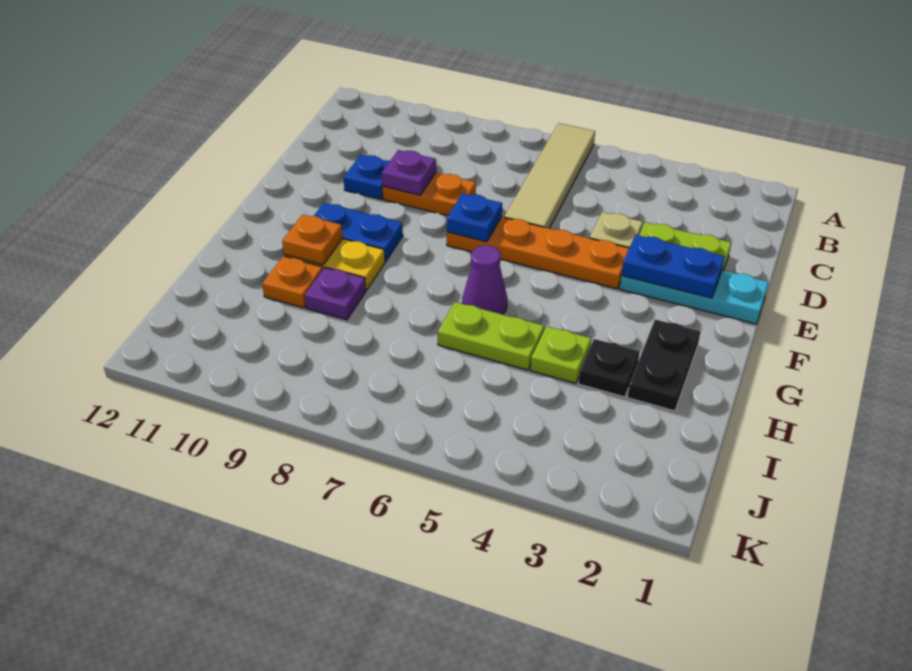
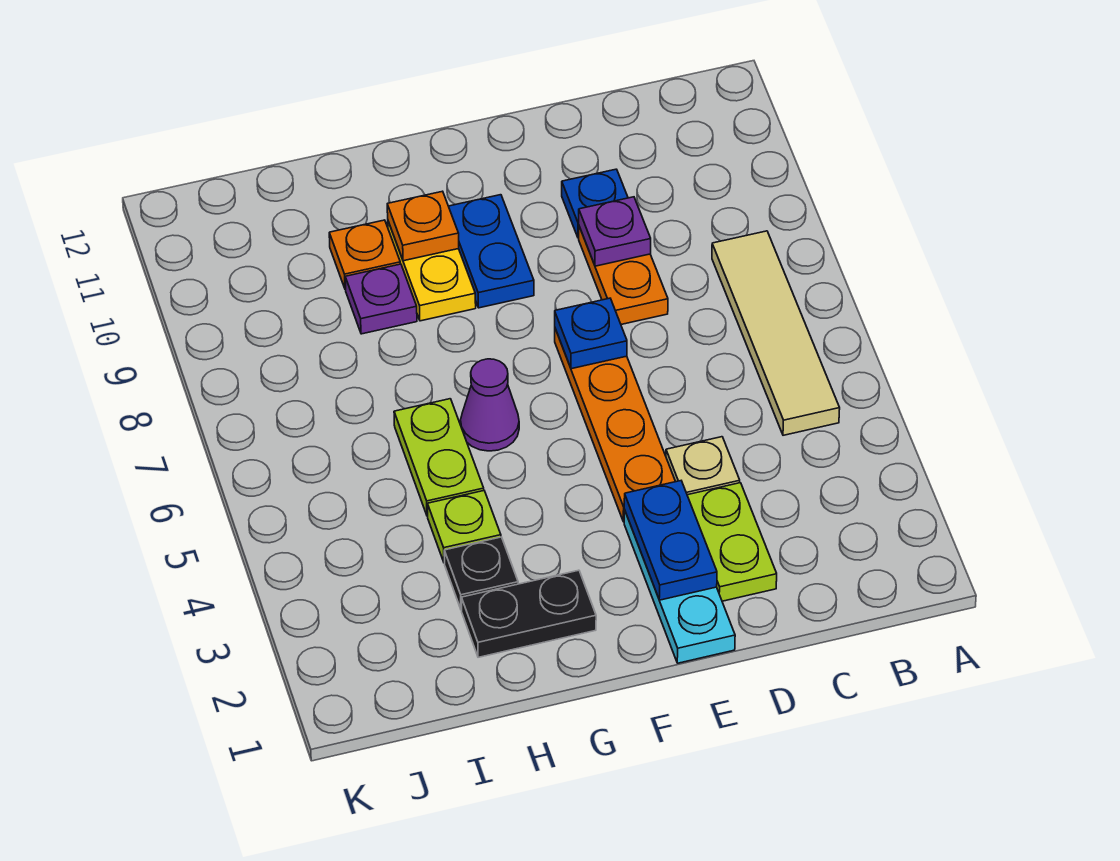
tan tile A6:D6 level 1 -> tan tile B5:B8 level 1

